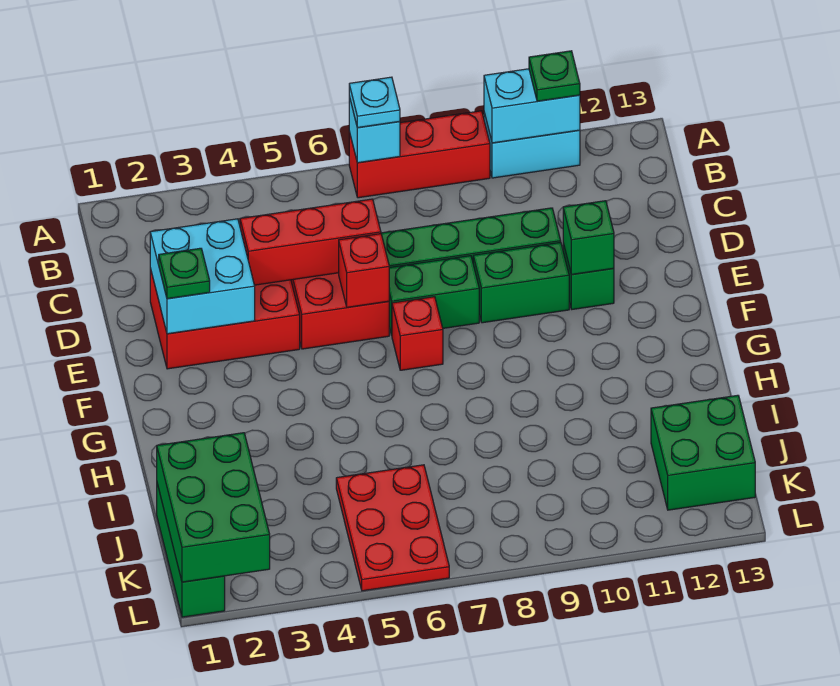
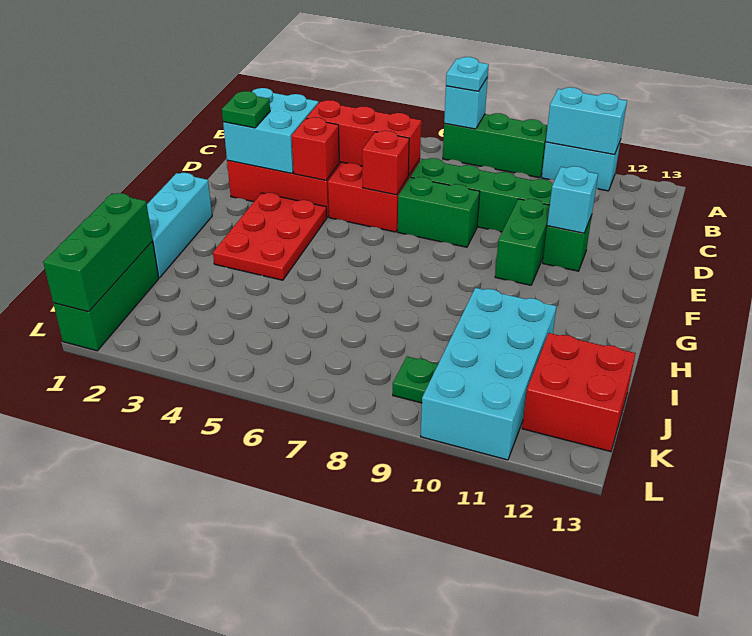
red brick A7:A9 level 1 -> green brick A7:A9 level 1
green plate A11 level 3 -> green plate K9 level 1
green brick E9:E10 level 1 -> green brick E10:F10 level 1
green brick E11 level 2 -> cyan brick E11 level 2
red brick F7 level 1 -> red brick E4 level 2
none -> cyan brick G1:I1 level 1
none -> cyan brick I10:L11 level 1
green brick J1:L2 level 2 -> green brick J1:L1 level 2
red plate J5:L6 level 1 -> red plate F3:H4 level 1
green brick J12:K13 level 1 -> red brick J12:K13 level 1

